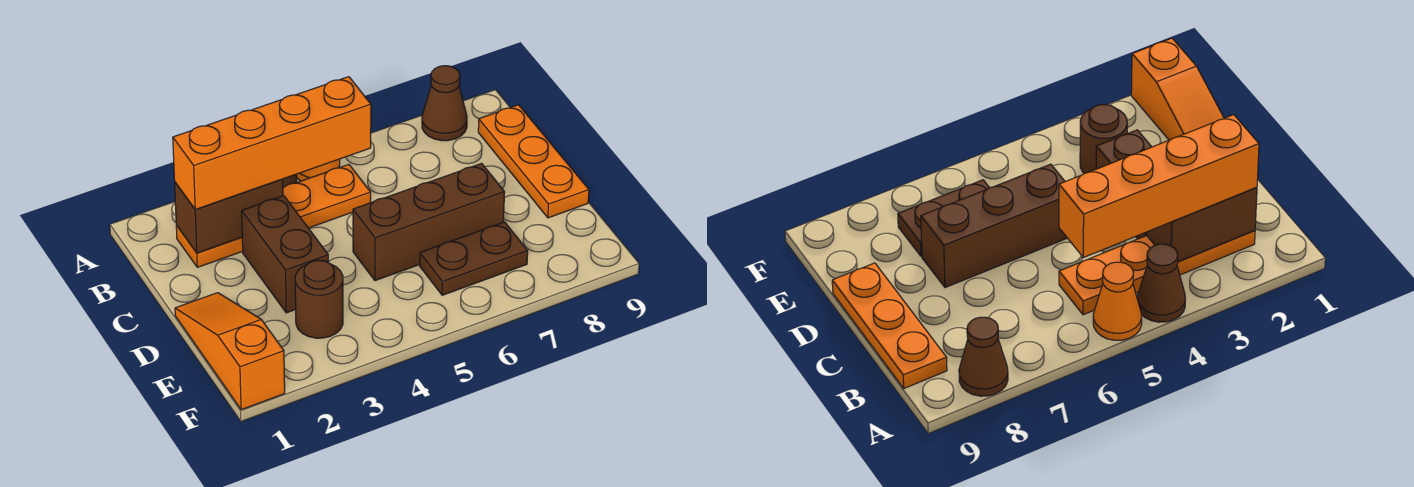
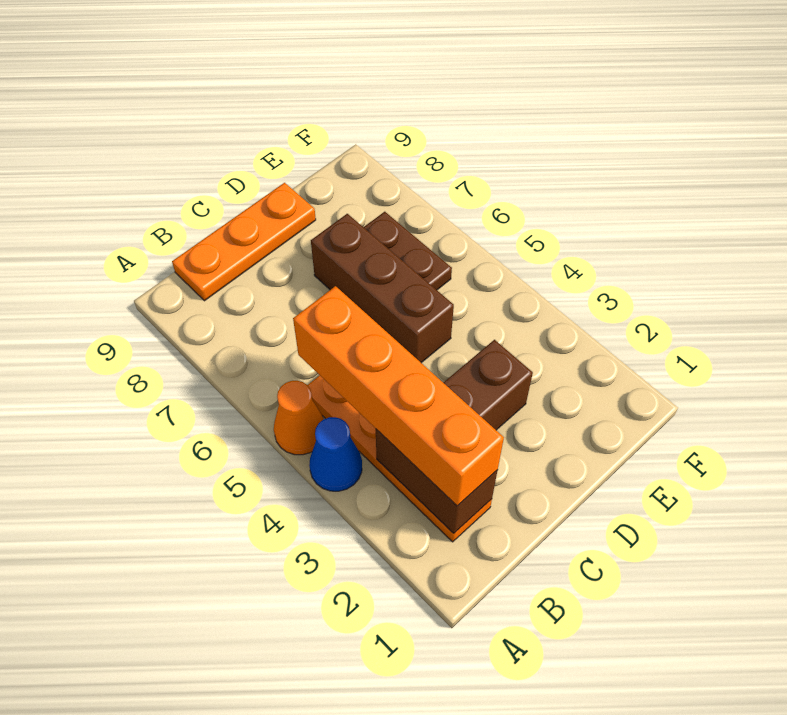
brown cone A4 level 1 -> blue cone A4 level 1
brown cone A8 level 1 -> none
orange slope D1:F1 level 1 top F -> none
brown round brick E3 level 1 -> none

